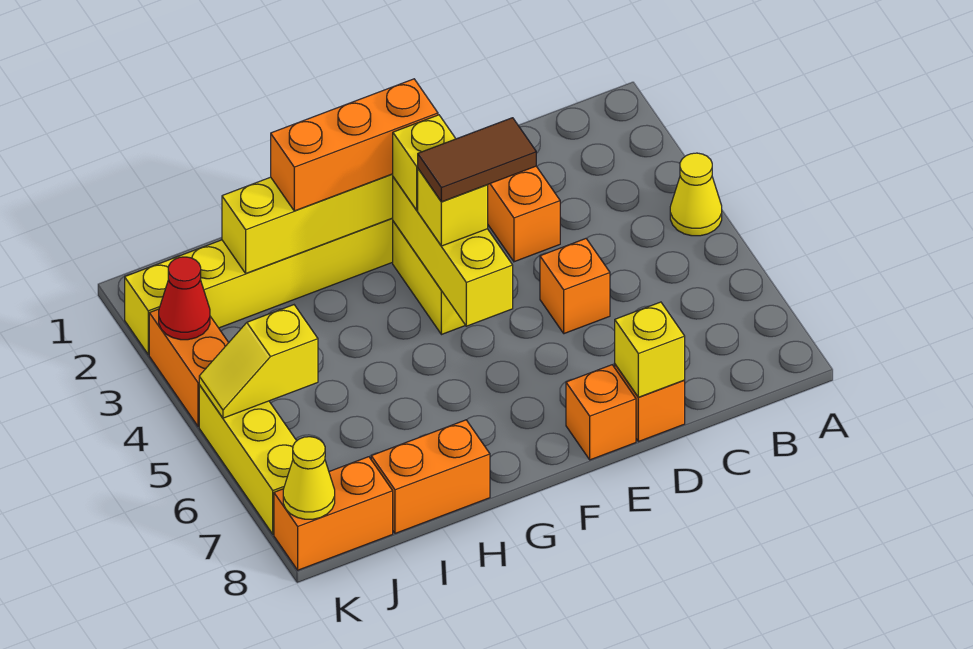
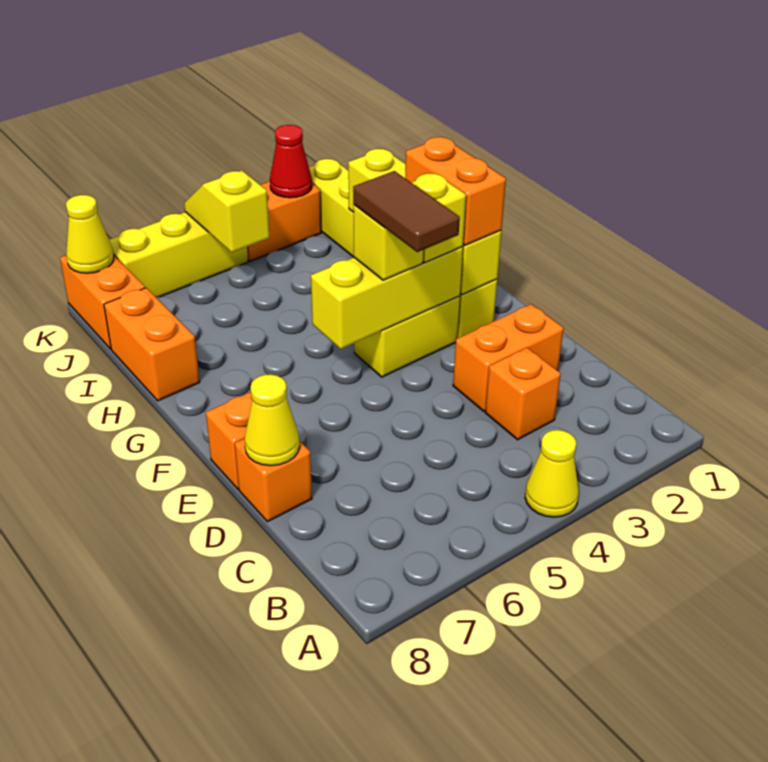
orange brick D5 level 1 -> orange brick C3 level 1
yellow brick D8 level 2 -> yellow cone D8 level 2
orange brick F2:H2 level 3 -> orange brick F2:G2 level 3

